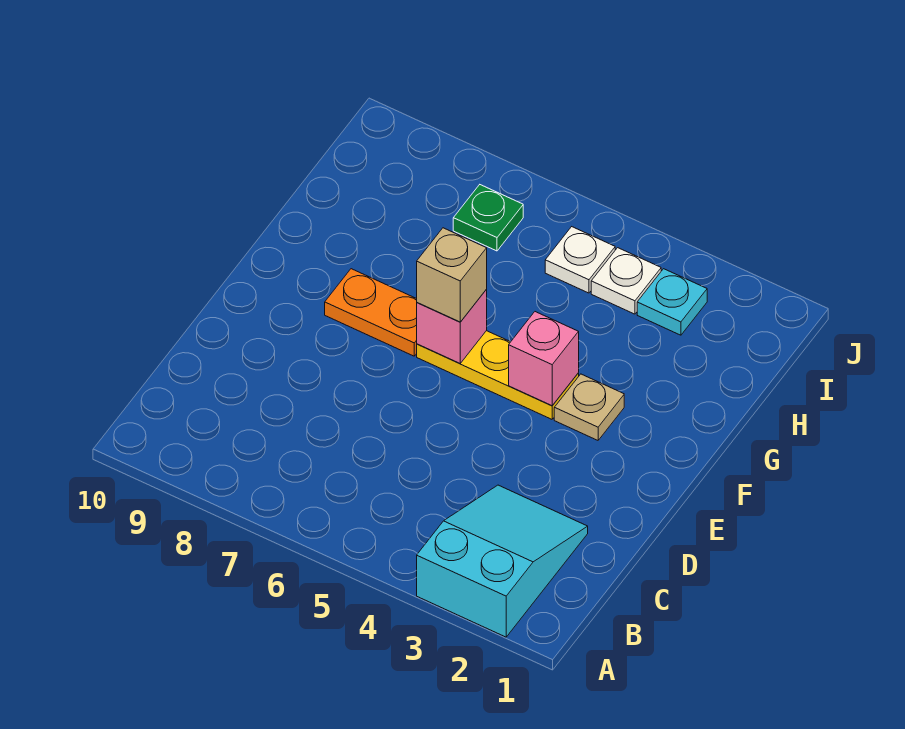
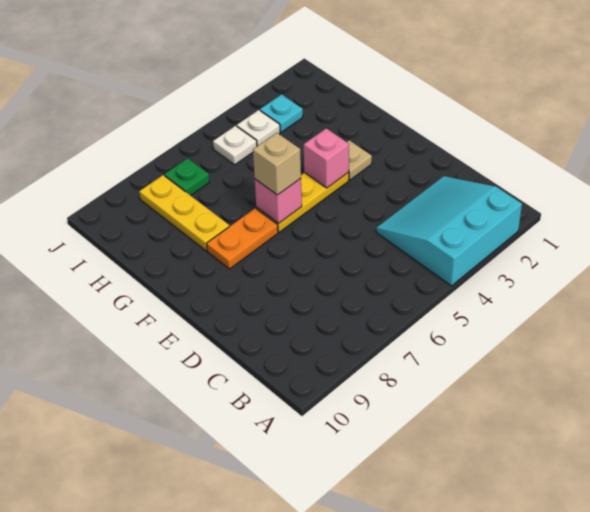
cyan slope A2:C3 level 1 top A -> cyan slope A2:C4 level 1 top A
none -> yellow plate G8:I8 level 1

